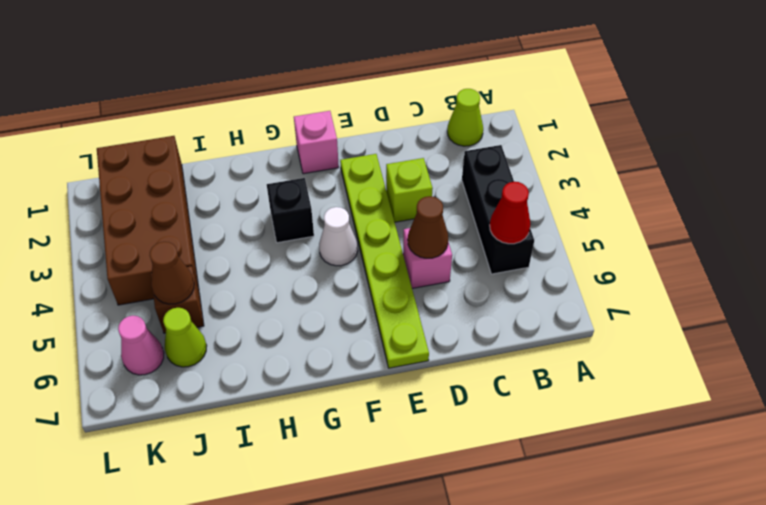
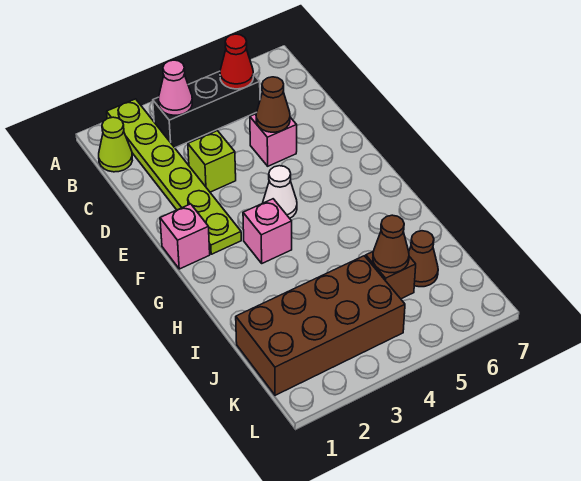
lime plate E2:E7 level 1 -> lime plate A2:F2 level 1
black brick G3 level 1 -> pink brick G3 level 1
lime cone J6 level 1 -> brown cone J6 level 1
pink cone K6 level 1 -> pink cone B3 level 2

